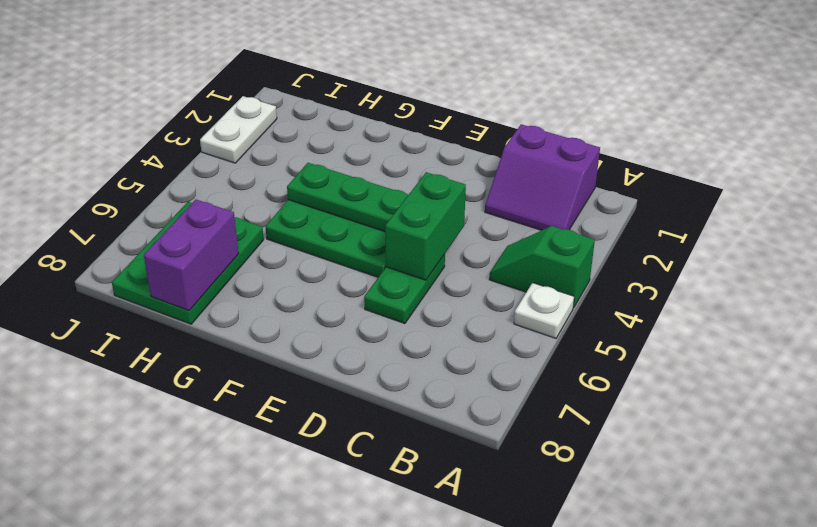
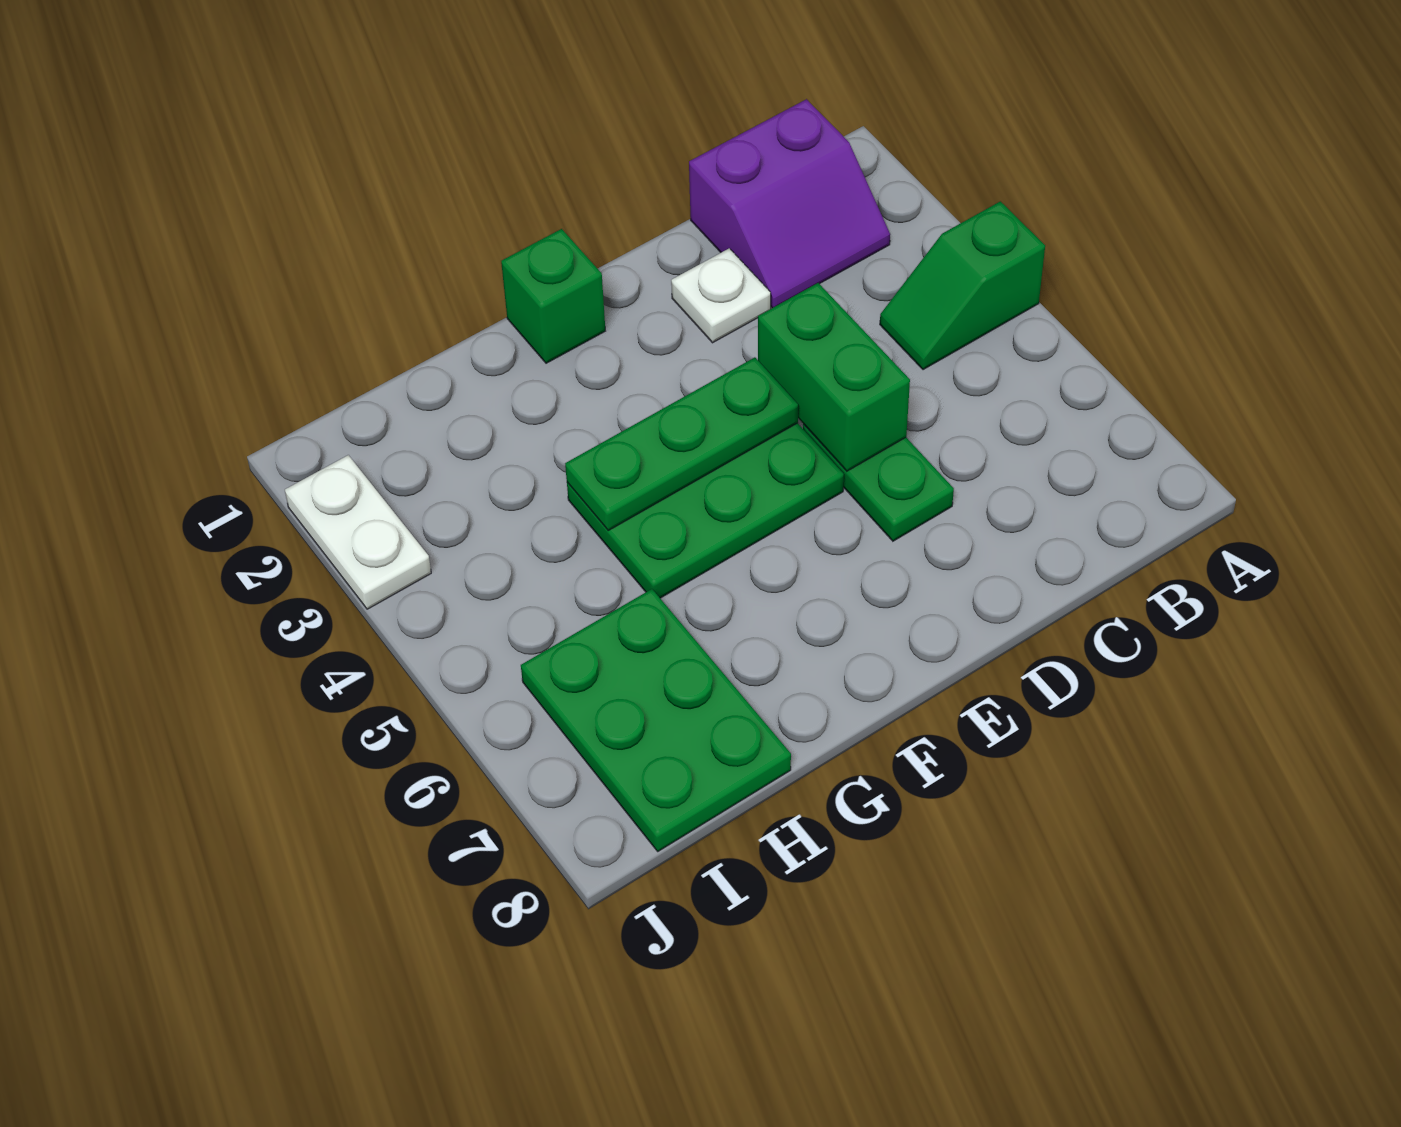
white plate A5 level 1 -> white plate D2 level 1
none -> green brick F1 level 1
purple brick H7:H8 level 2 -> none

